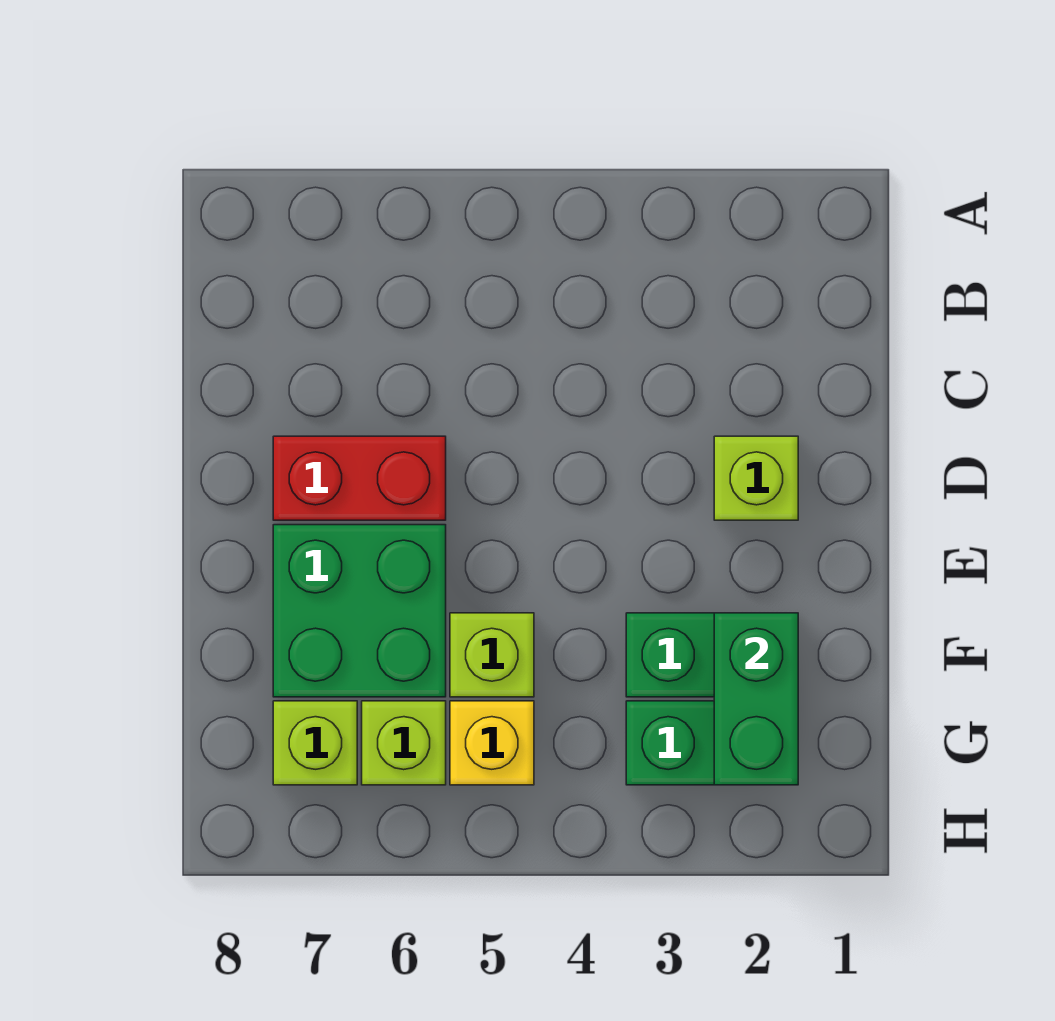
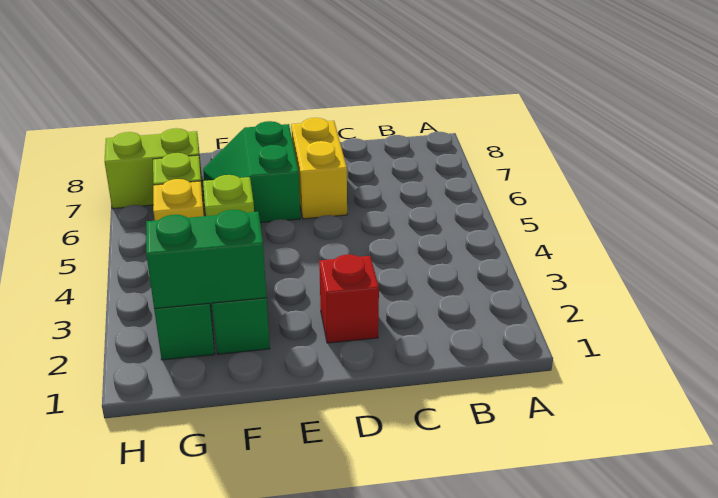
lime brick D2 level 1 -> red brick D2 level 1
red brick D6:D7 level 1 -> yellow brick D6:D7 level 1
green brick E6:F7 level 1 -> green slope E6:F7 level 1 top E
lime brick G7 level 1 -> lime brick G7:H7 level 1

